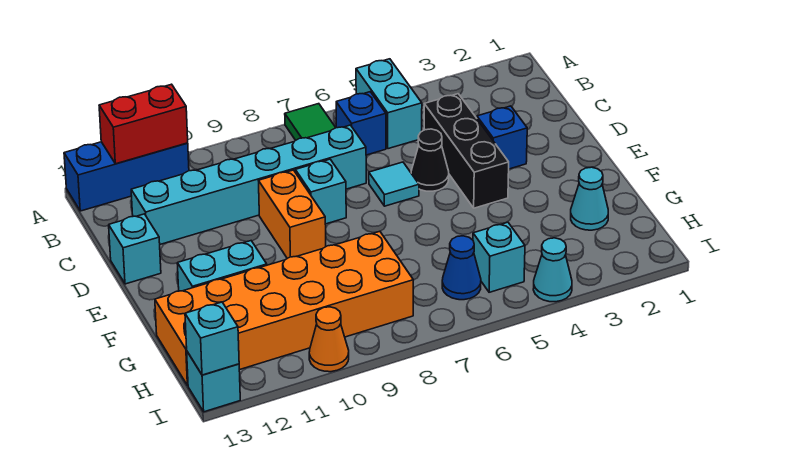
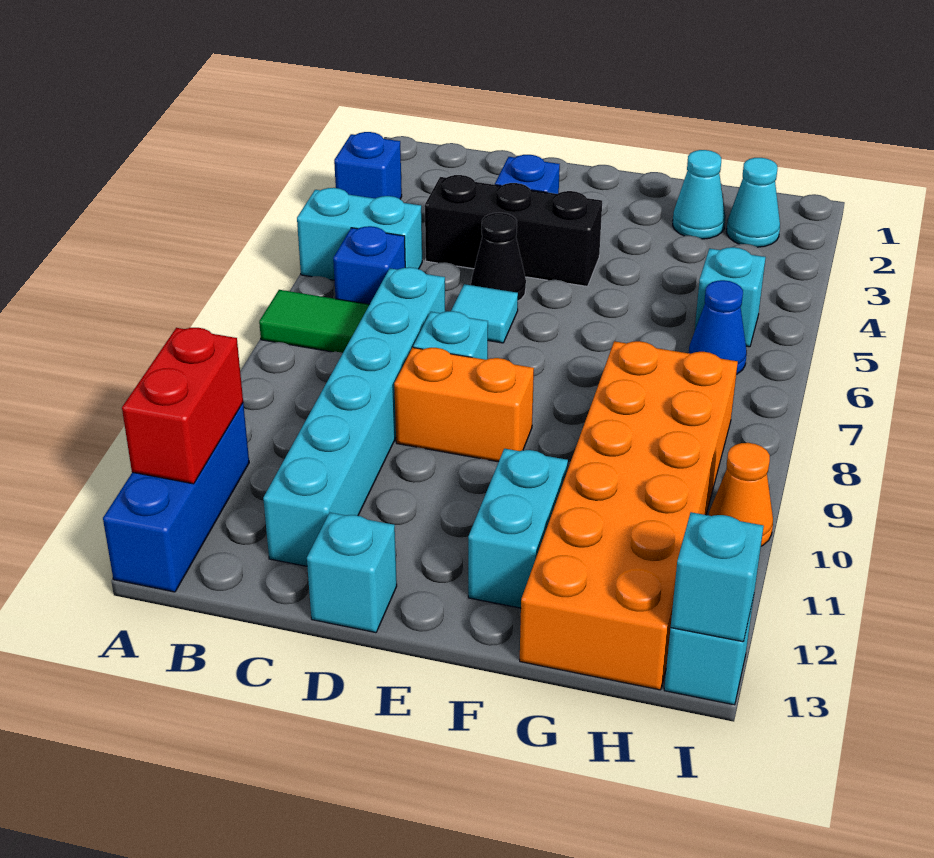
none -> blue brick A3 level 1
cyan cone I4 level 1 -> cyan cone H2 level 1

